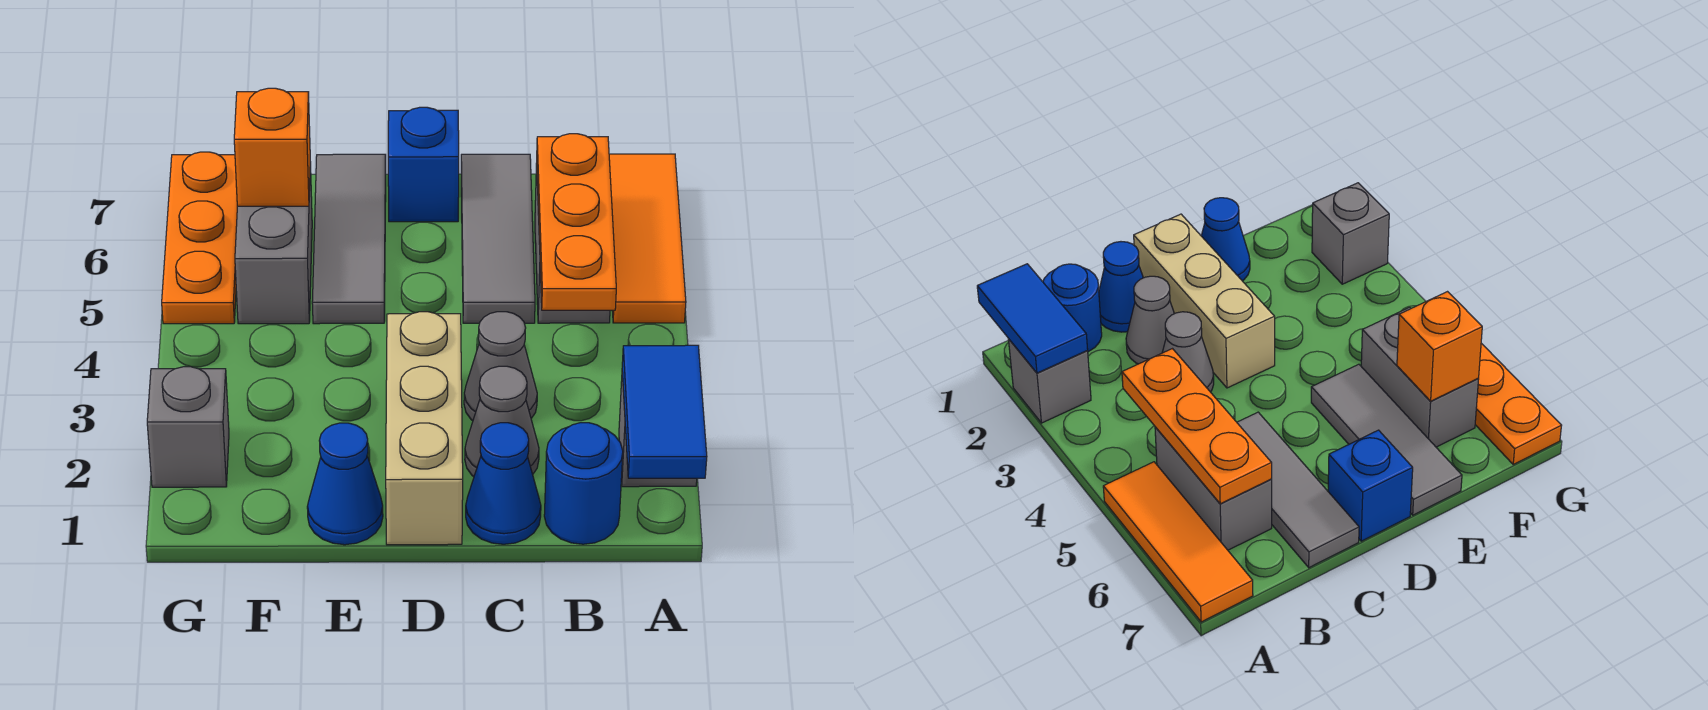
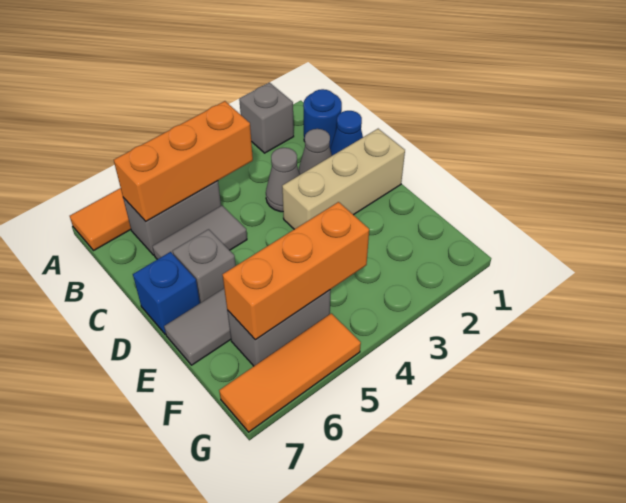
blue tile A1:A2 level 2 -> none
orange plate B4:B6 level 2 -> orange brick B4:B6 level 2
grey tile C5:C7 level 1 -> grey tile C5:C6 level 1
blue cone E1 level 1 -> none
orange brick F6 level 2 -> orange brick F4:F6 level 2
grey brick G2 level 1 -> grey brick D6 level 1
orange plate G5:G7 level 1 -> orange tile G5:G7 level 1

